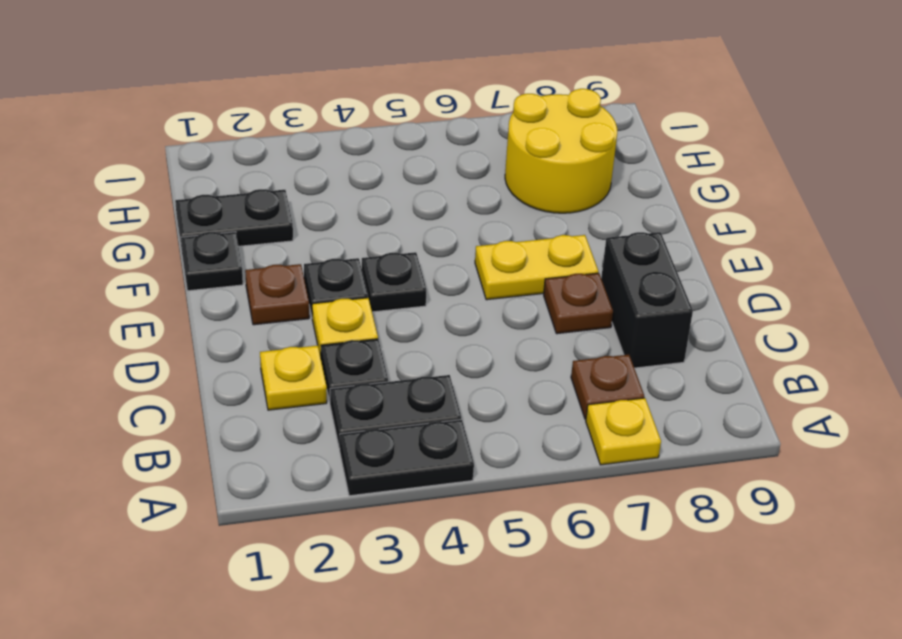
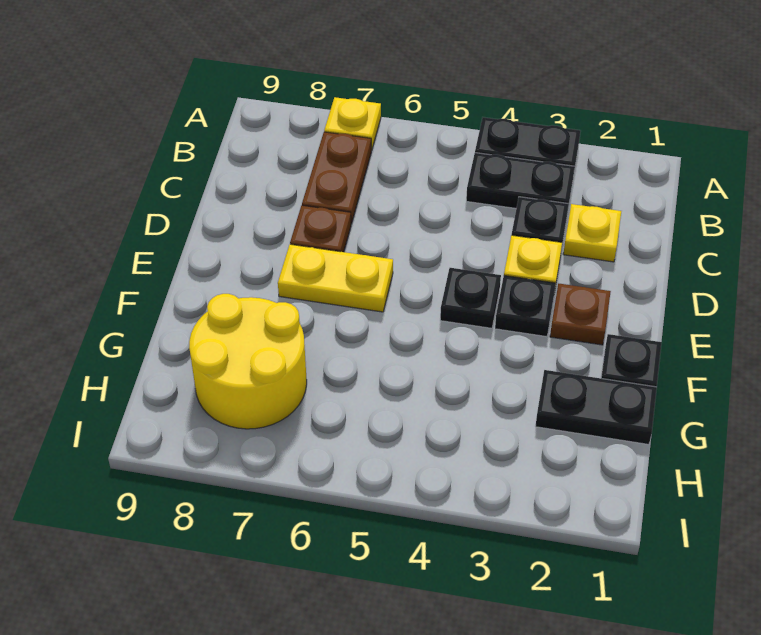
brown plate B7 level 1 -> brown plate B7:C7 level 1
black brick C8:D8 level 1 -> none

